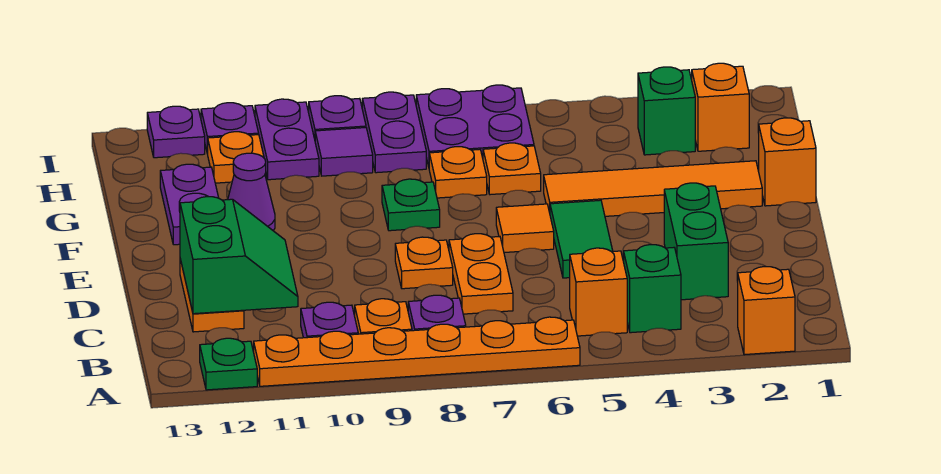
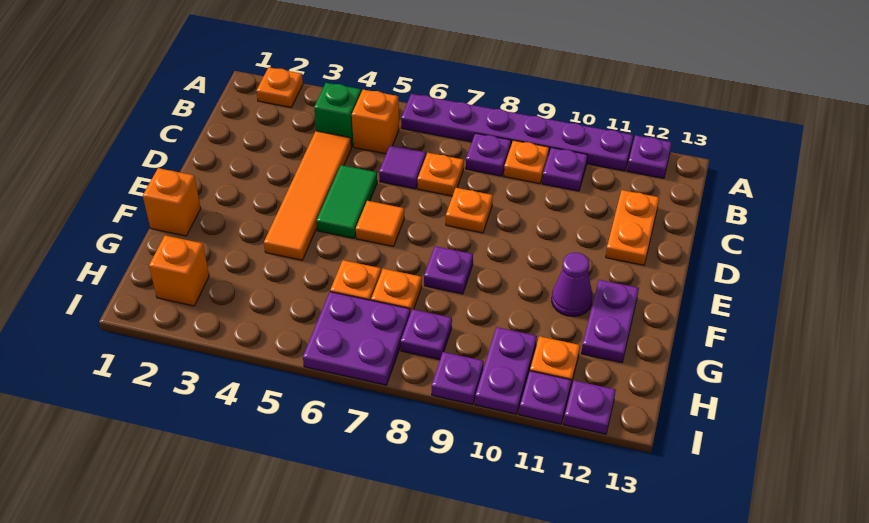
orange brick A2 level 1 -> orange plate A2 level 1
orange plate A6:A11 level 1 -> purple plate A6:A11 level 1
green plate A12 level 1 -> purple plate A12 level 1
green brick C3:D3 level 1 -> none
orange plate C7:D7 level 1 -> orange plate C7 level 1
green slope C11:D12 level 2 top 12 -> none
orange tile F2:F5 level 1 -> orange tile C4:F4 level 1
green plate F8 level 1 -> purple plate F8 level 1
green brick H3 level 1 -> none
purple plate H8:I8 level 1 -> purple plate H8 level 1
purple tile H9 level 1 -> purple tile C6 level 1

